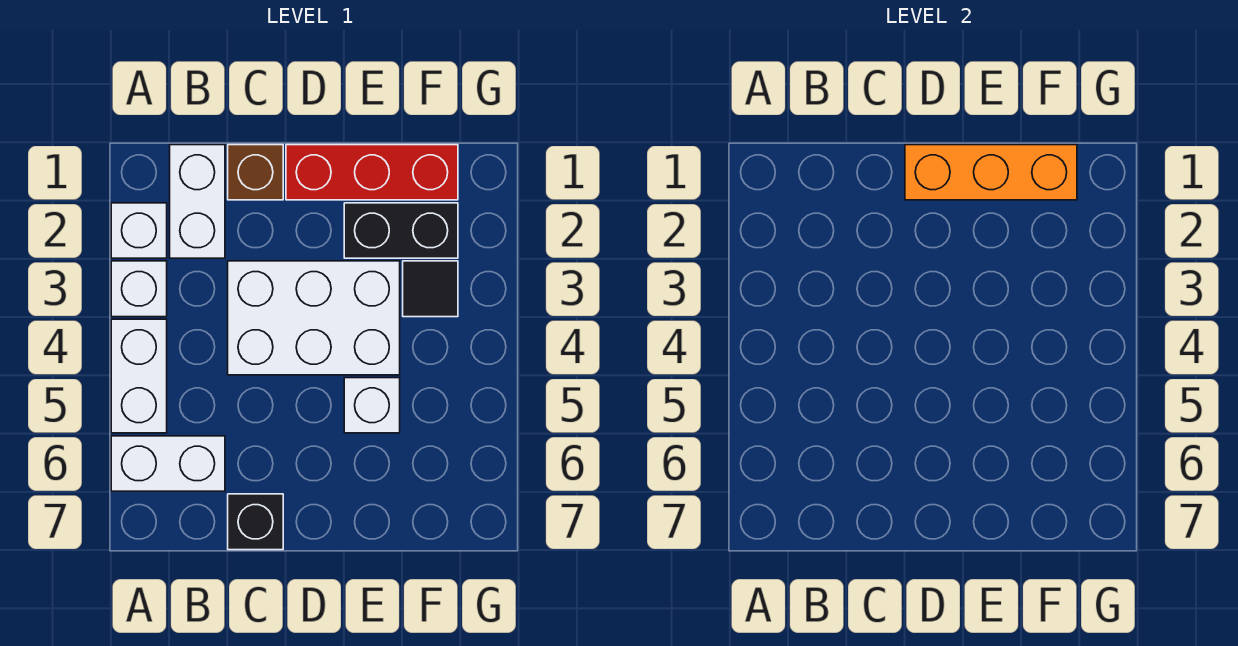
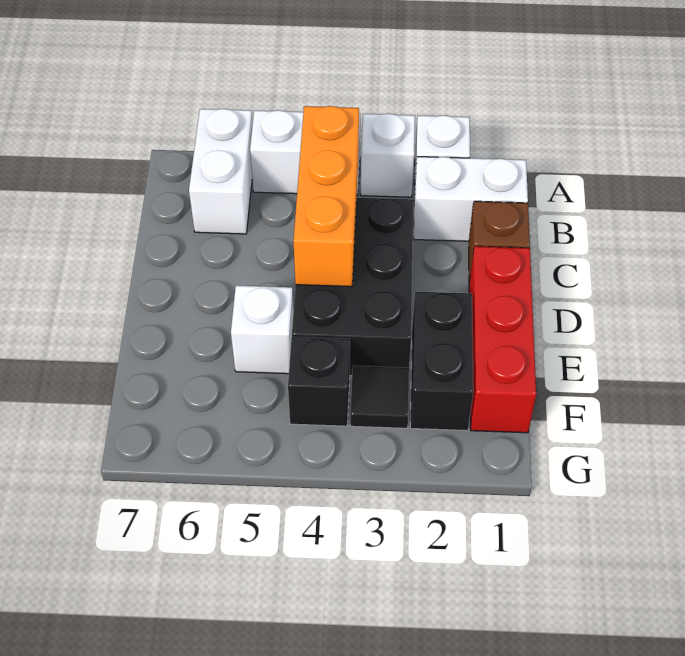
white brick C3:E4 level 1 -> black brick C3:E4 level 1
black brick C7 level 1 -> black brick F4 level 1
orange brick D1:F1 level 2 -> orange brick B4:D4 level 2

